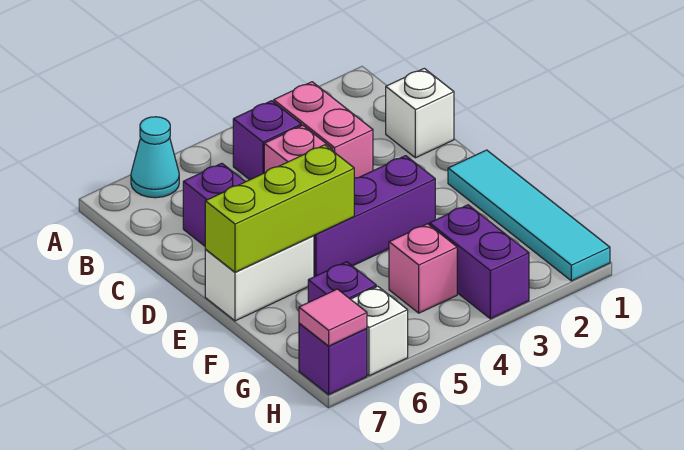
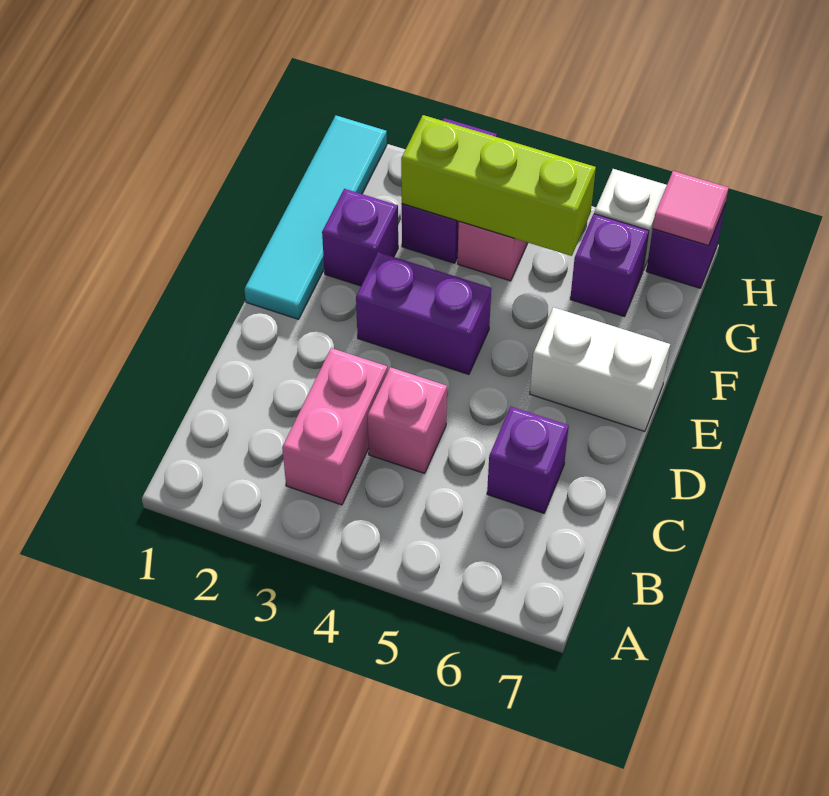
cyan cone A6 level 1 -> none
purple brick B4 level 1 -> purple brick F2 level 1
white brick C1 level 1 -> none
purple brick E3:E5 level 1 -> purple brick E3:E4 level 1
lime brick E5:E7 level 2 -> lime brick G3:G5 level 2

